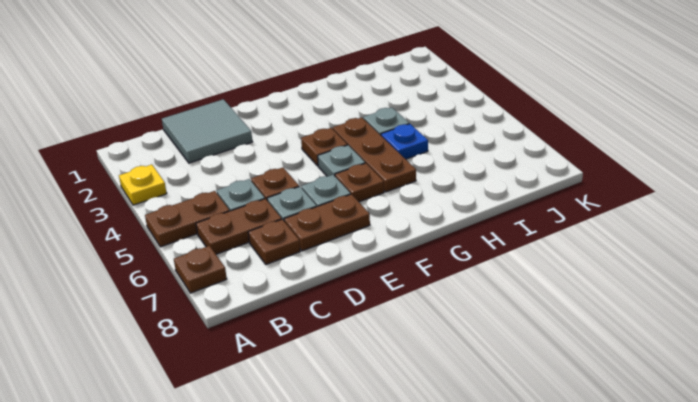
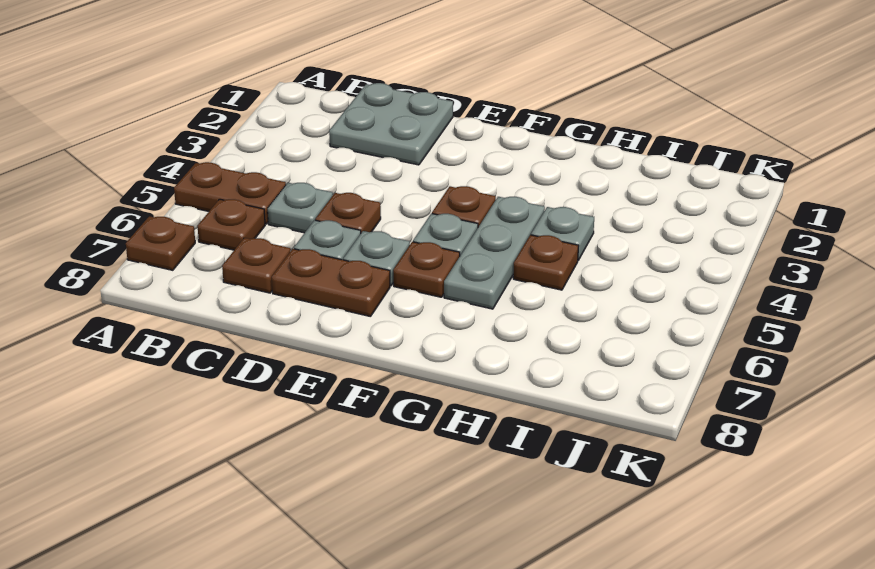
yellow plate A3 level 1 -> none
brown plate B6:C6 level 1 -> brown plate B6 level 1
grey tile C1:D2 level 1 -> grey plate C1:D2 level 1
brown plate G4:G6 level 1 -> grey plate G4:G6 level 1
blue plate H5 level 1 -> brown plate H5 level 1

